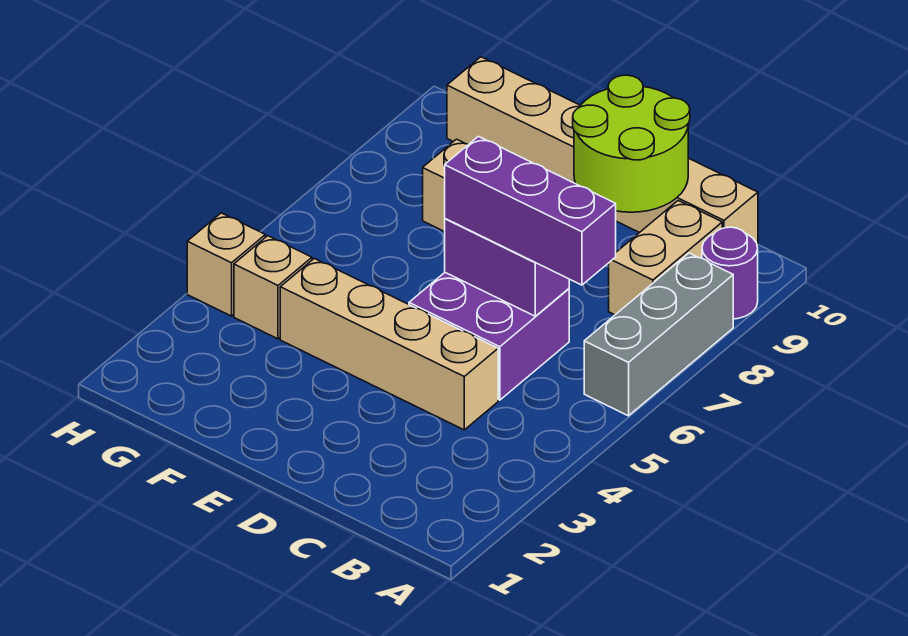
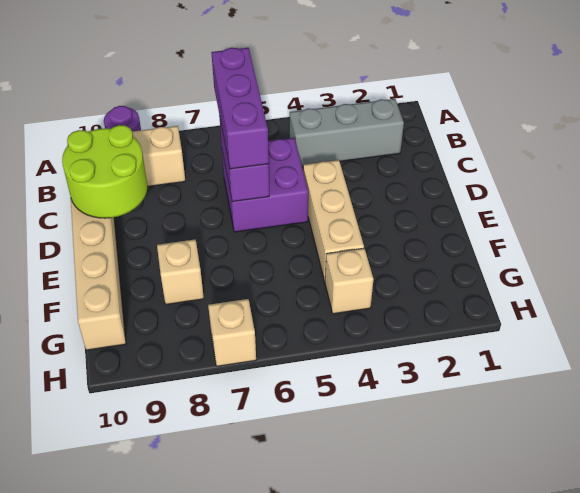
grey brick A6:A8 level 1 -> grey brick B2:B4 level 1
tan brick C4:F4 level 1 -> tan brick D4:F4 level 1
tan brick H4 level 1 -> tan brick H7 level 1

